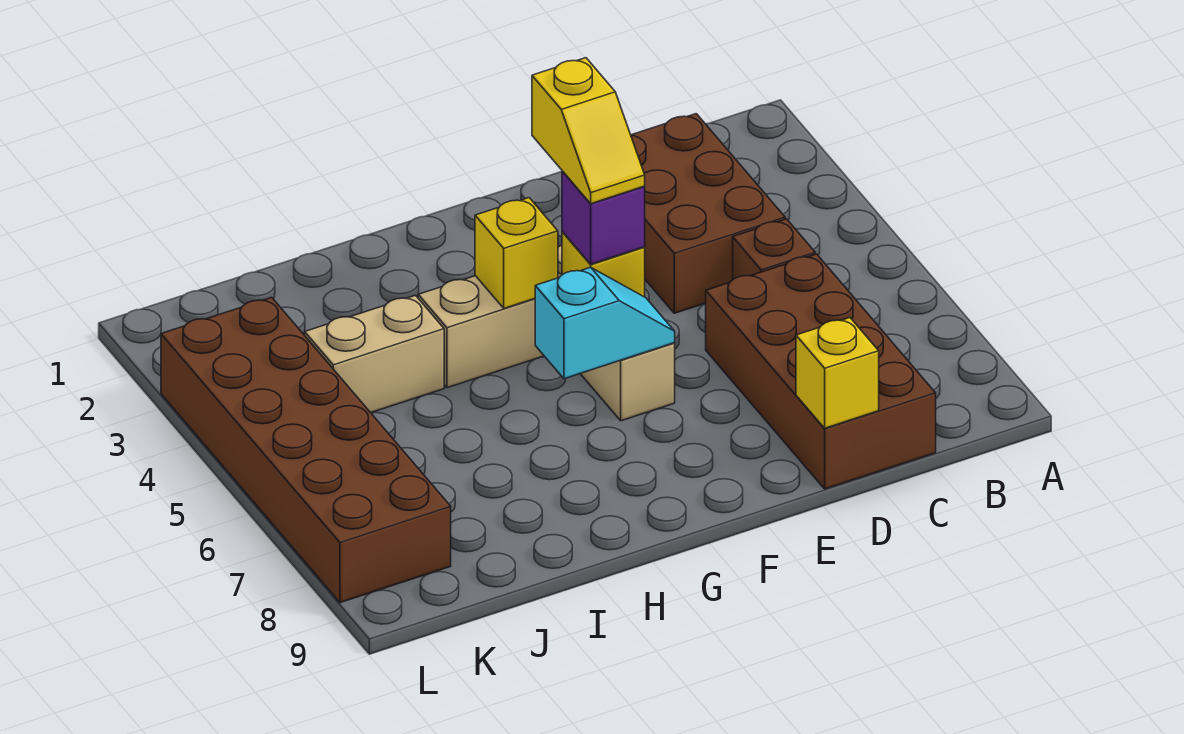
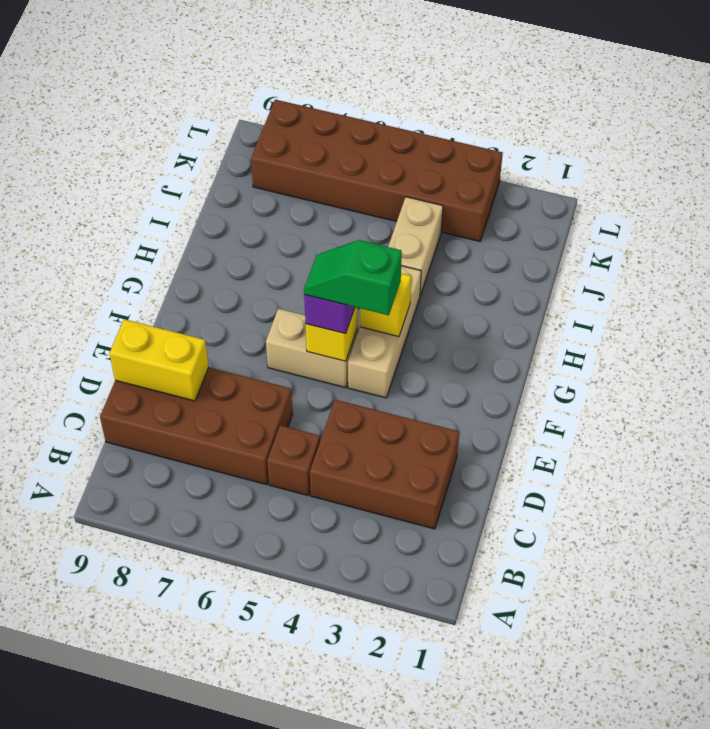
yellow brick D9 level 2 -> yellow brick D8:D9 level 2
yellow slope F4:F5 level 4 top 4 -> green slope F4:F5 level 4 top 4
cyan slope F6:G6 level 2 top G -> none

